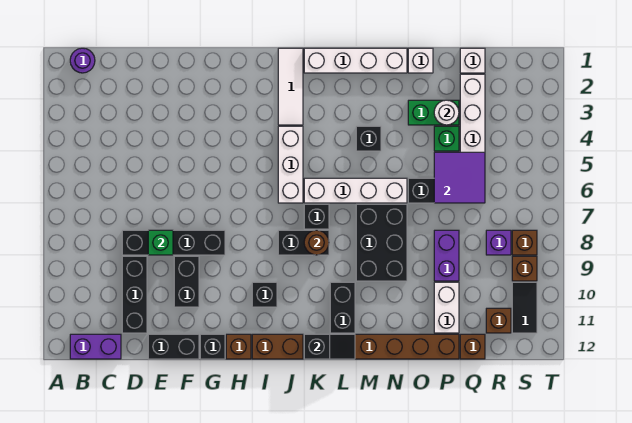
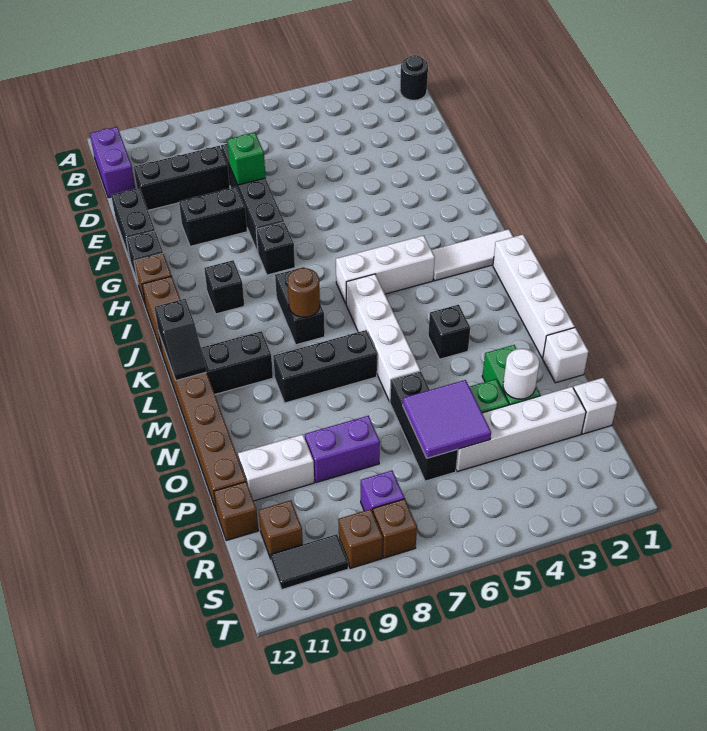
purple round brick B1 level 1 -> black round brick B1 level 1
black brick K7 level 1 -> black brick H8 level 1
black brick M7:N9 level 1 -> black brick M7:M9 level 1

